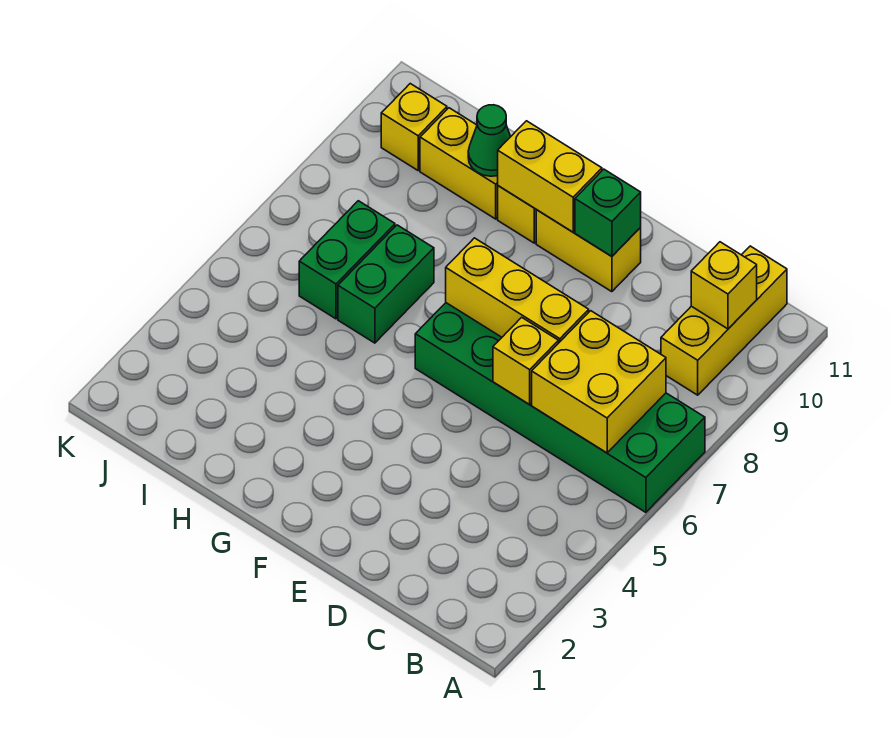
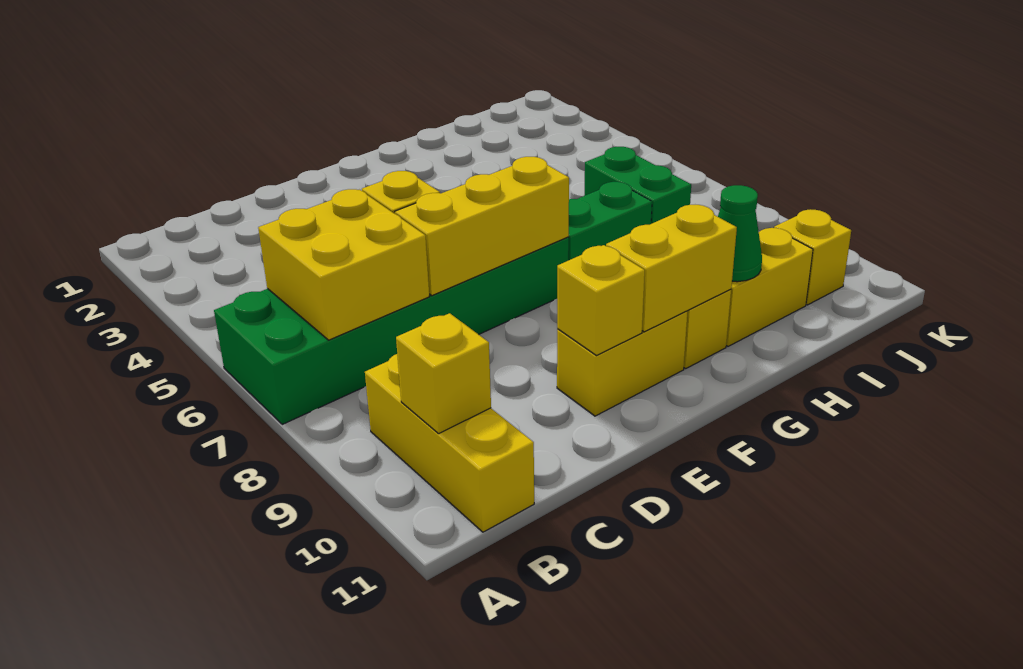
green brick E10 level 2 -> yellow brick E10 level 2
green brick H6:H7 level 1 -> green brick G7:H7 level 1

